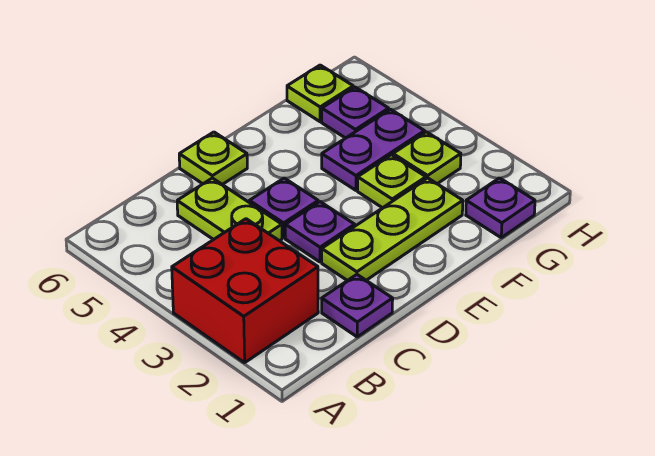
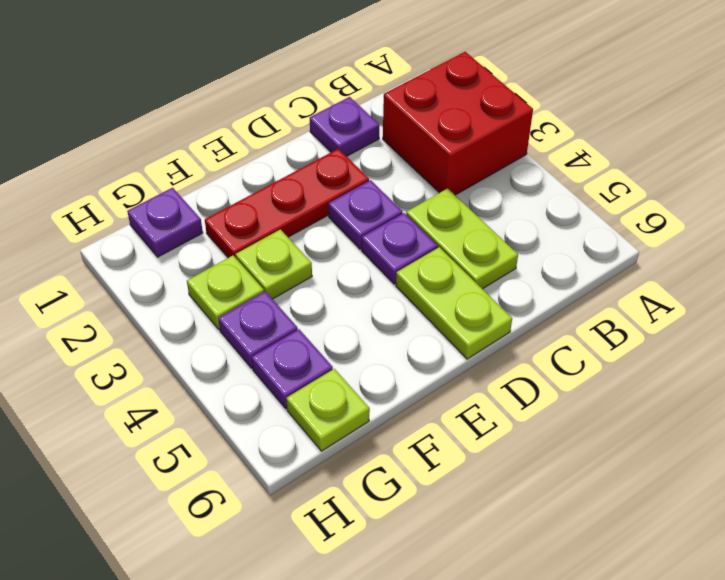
lime plate D2:F2 level 1 -> red plate D2:F2 level 1
lime plate D6 level 1 -> lime plate D5:D6 level 1
purple plate F4:G4 level 1 -> purple plate G4 level 1

